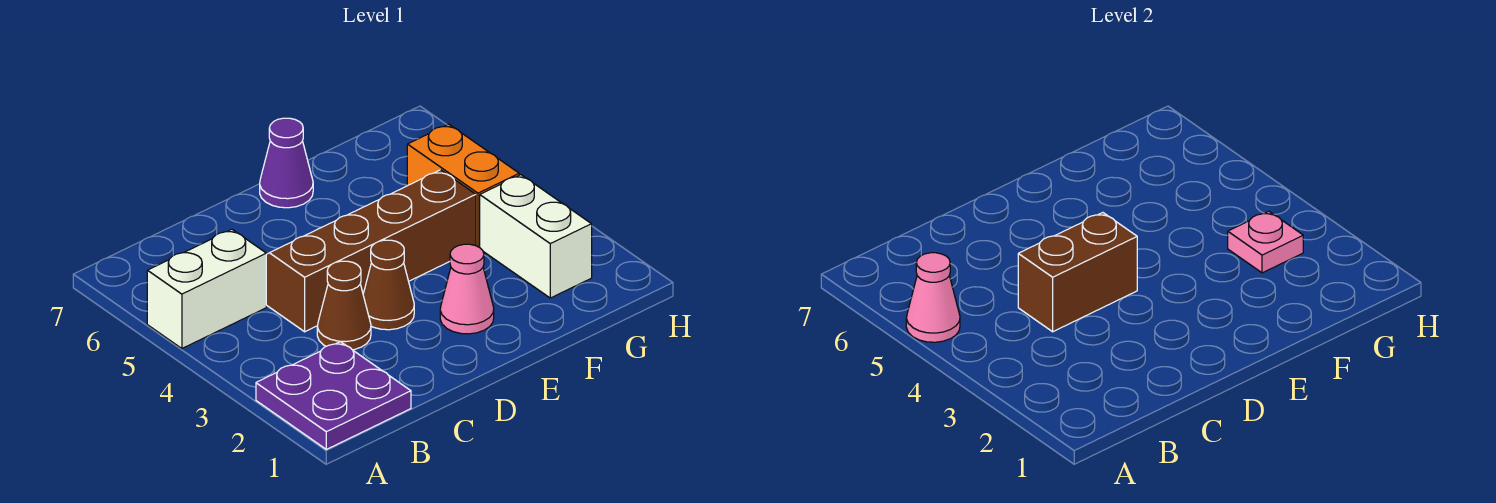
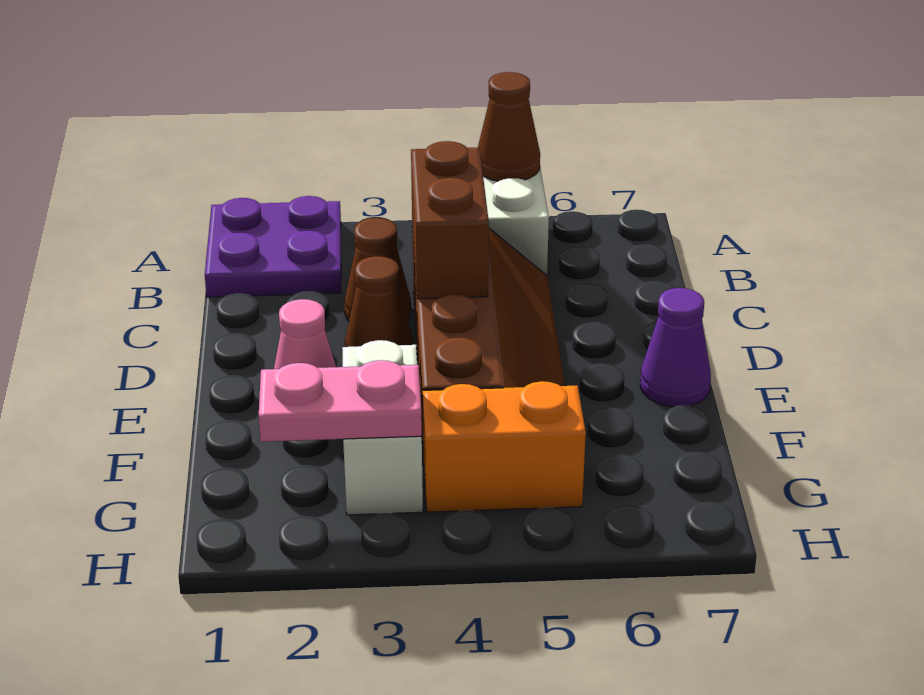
pink cone A5 level 2 -> brown cone A5 level 2
white brick G2:G3 level 1 -> white brick F3:G3 level 1
pink plate G3 level 2 -> pink plate G2:G3 level 2

